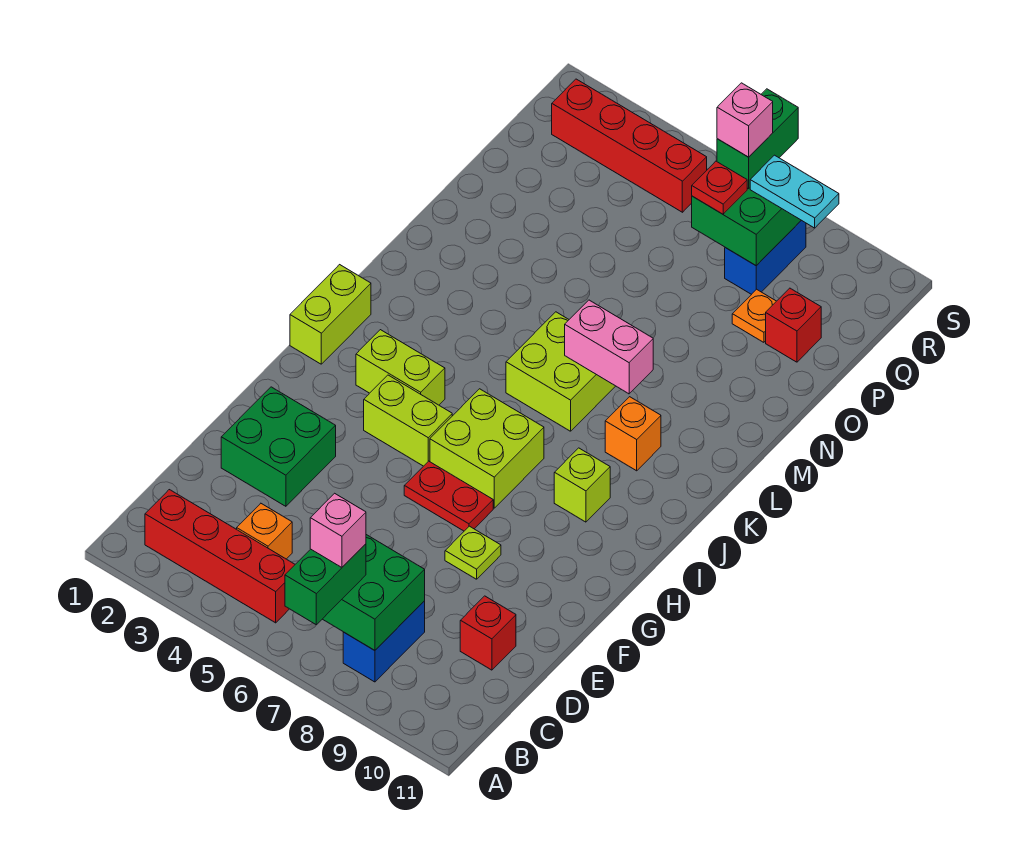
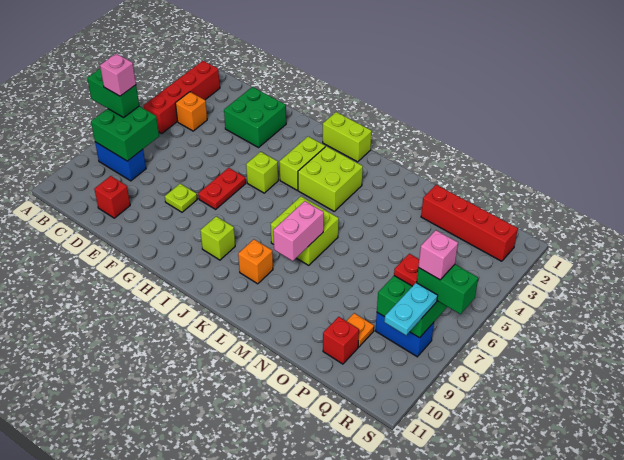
lime brick H4:H5 level 1 -> lime brick H5 level 1
lime brick H6:I7 level 1 -> lime brick J3:K4 level 1
red brick R2:R5 level 1 -> red brick O2:R2 level 1

